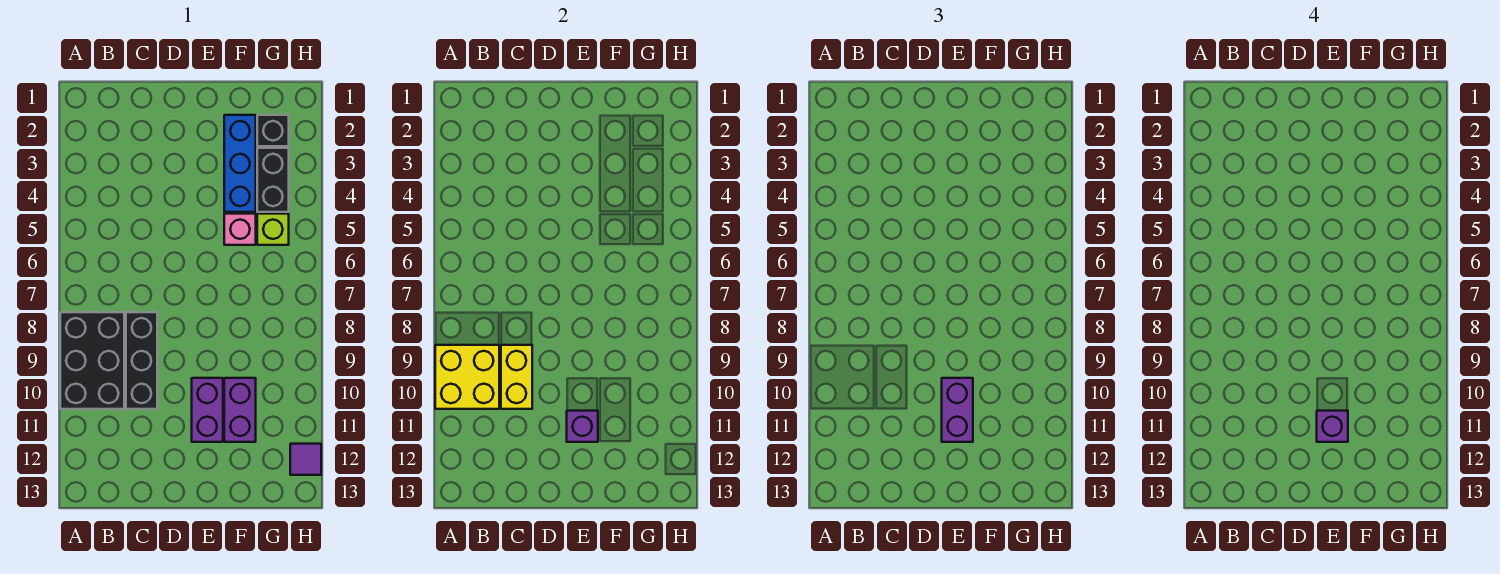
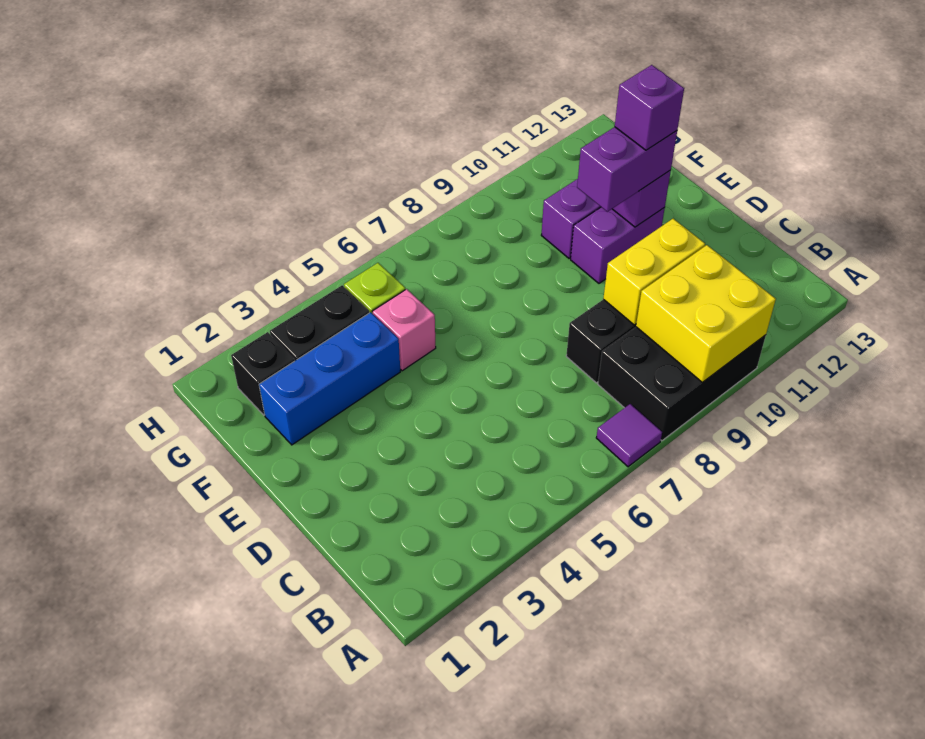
purple tile H12 level 1 -> purple tile A7 level 1

